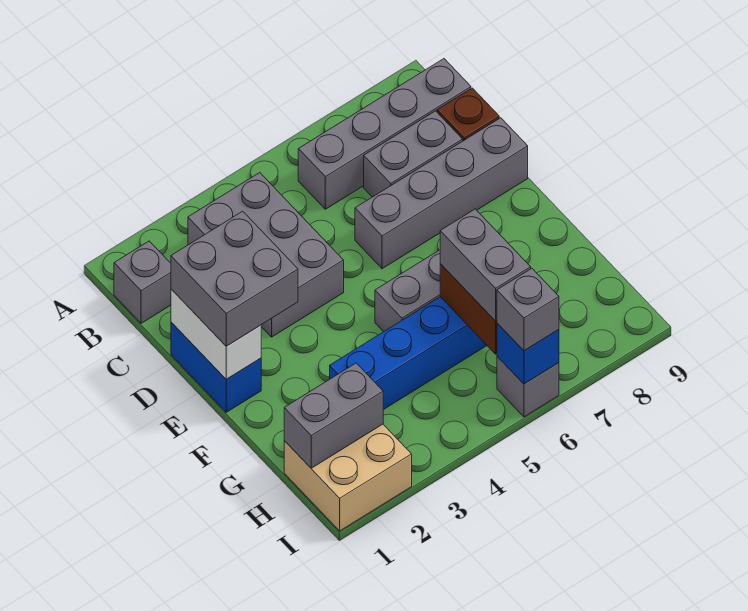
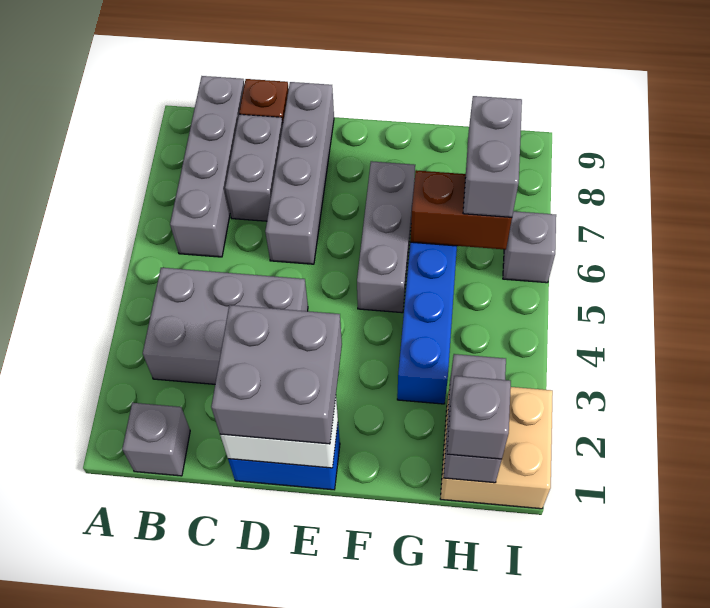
grey brick G6:H6 level 3 -> grey brick H6:H7 level 3
blue brick I6 level 2 -> none
grey brick I6 level 3 -> grey brick H1 level 3

